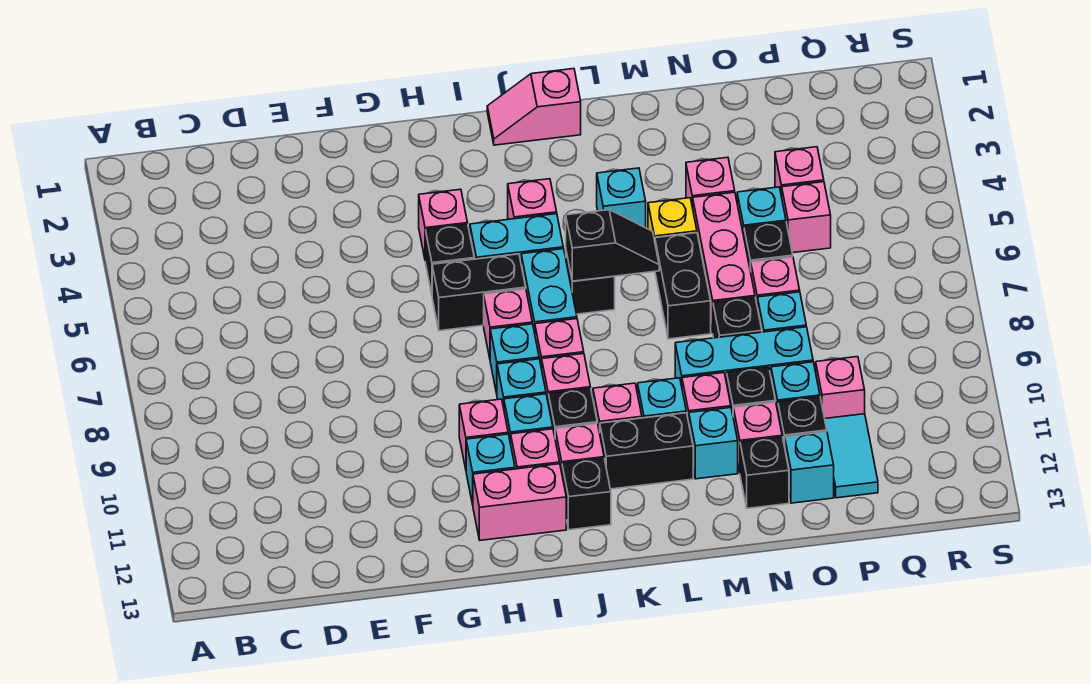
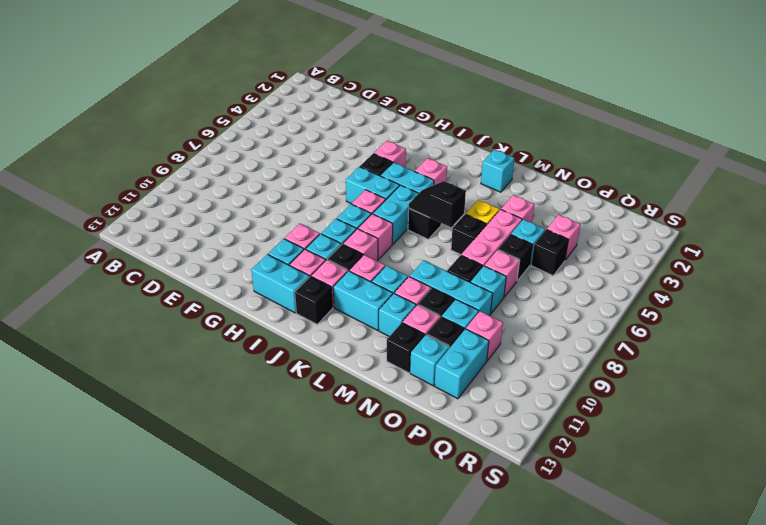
black brick H6:I6 level 1 -> cyan brick H6:I6 level 1
pink brick H12:I12 level 1 -> cyan brick H12:I12 level 1
pink slope J1:K1 level 1 top K -> none
black slope K6:L6 level 2 top K -> black slope K6:L6 level 2 top L
black brick K11:L11 level 1 -> cyan brick K11:L11 level 1
cyan brick L4 level 1 -> cyan brick L2 level 1
black brick M6:M7 level 1 -> black brick M6 level 1
pink brick P5 level 1 -> black brick P5 level 1
cyan tile P11:P12 level 1 -> cyan brick P11:P12 level 1

